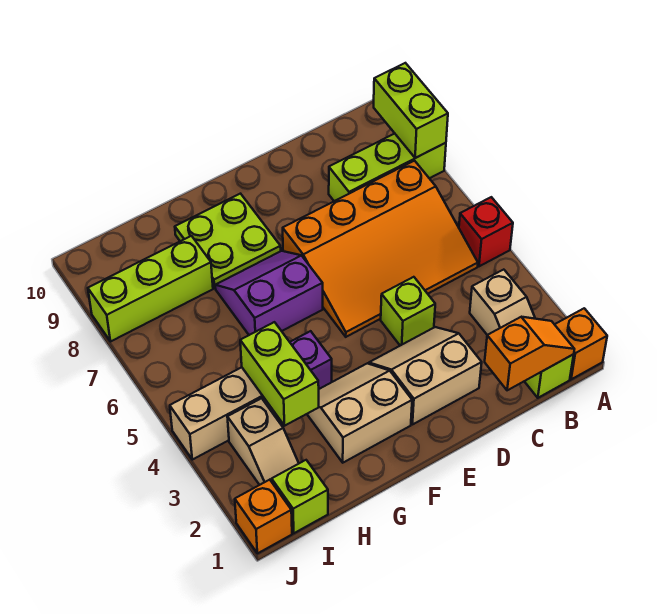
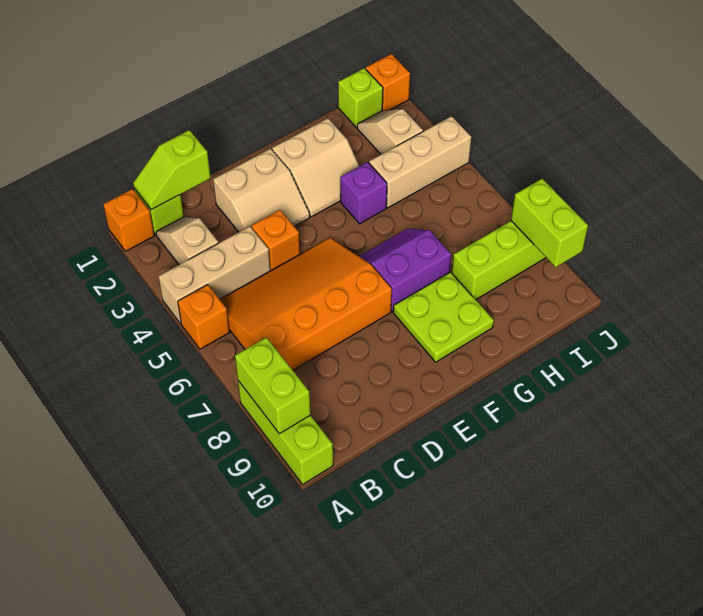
none -> tan brick A4:C4 level 1
red brick A5 level 1 -> orange brick A5 level 1
lime brick A8:C8 level 1 -> lime brick A8:A10 level 1
orange slope B1:C1 level 2 top C -> lime slope B1:C1 level 2 top C
lime brick D4 level 1 -> orange brick D4 level 1
purple slope F6:G7 level 1 top 6 -> purple slope F6:G7 level 1 top 7
lime brick H3:H4 level 2 -> lime brick J8:J9 level 2

